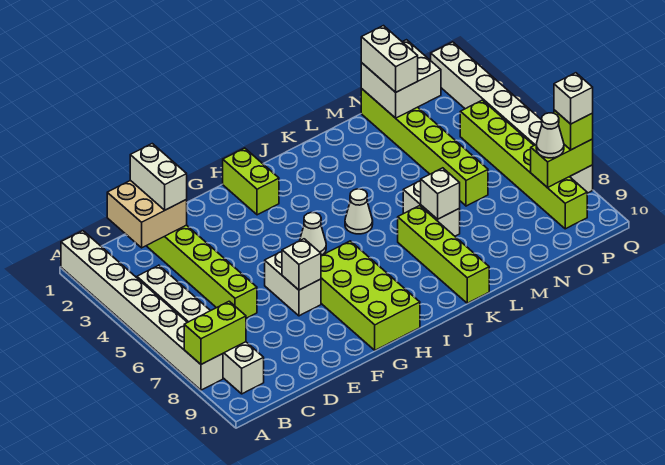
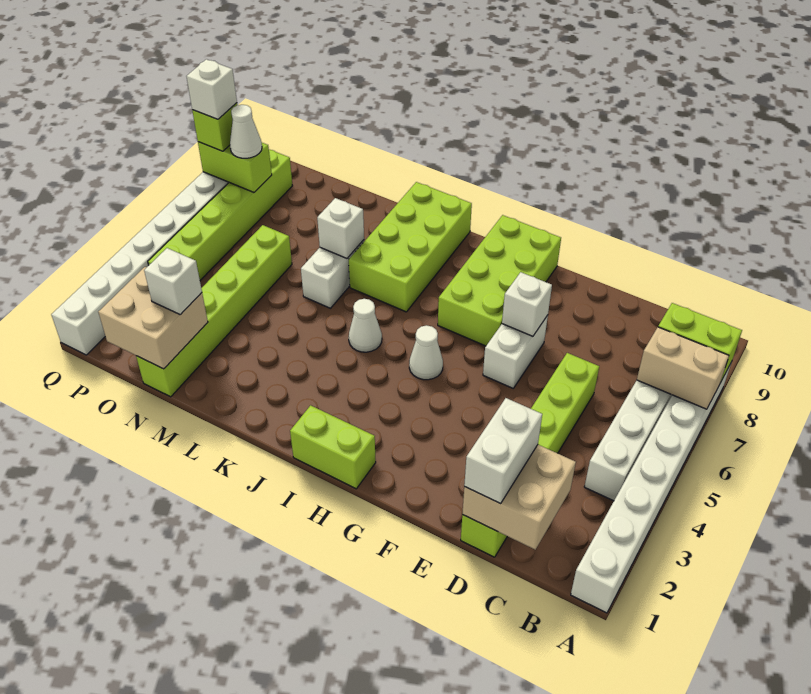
none -> tan brick A7:B7 level 2
lime brick H1:H2 level 1 -> lime brick H1:I1 level 1
lime brick K7:K10 level 1 -> lime brick J7:K10 level 1
white brick N1:O2 level 2 -> tan brick N1:O2 level 2
white brick N1:N2 level 3 -> white brick N2 level 3

